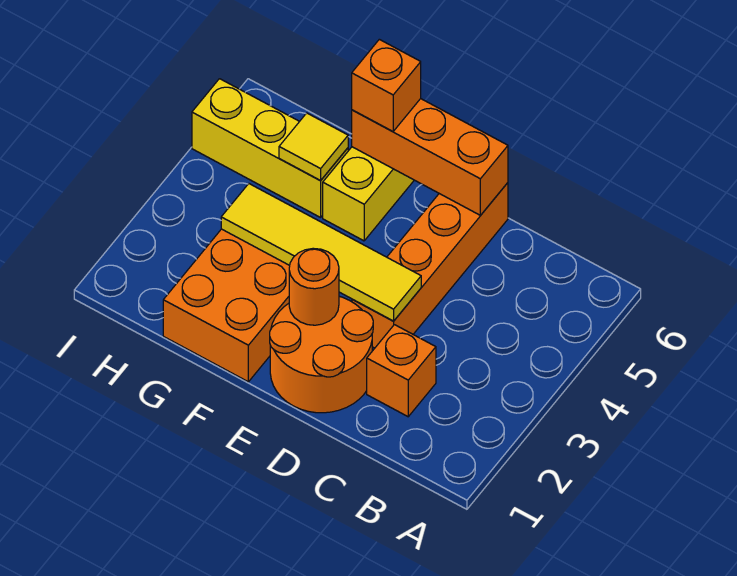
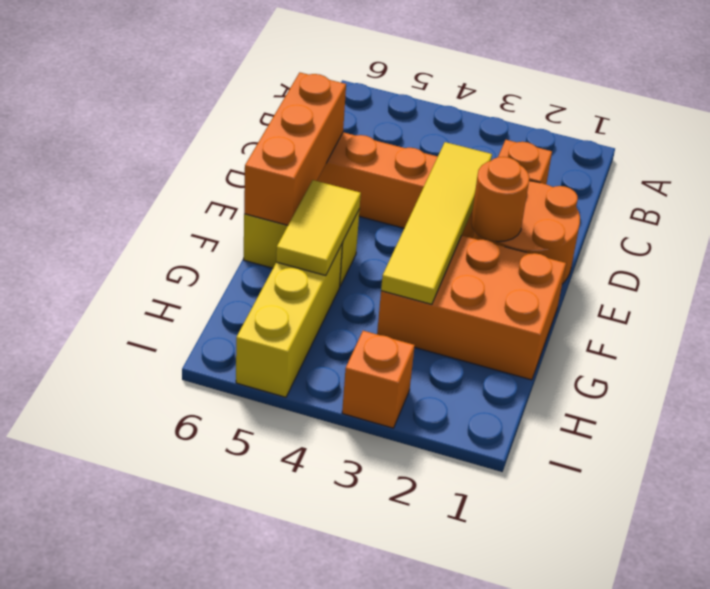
orange brick F6 level 3 -> orange brick I3 level 1
yellow tile G5 level 2 -> yellow tile F5:G5 level 2

